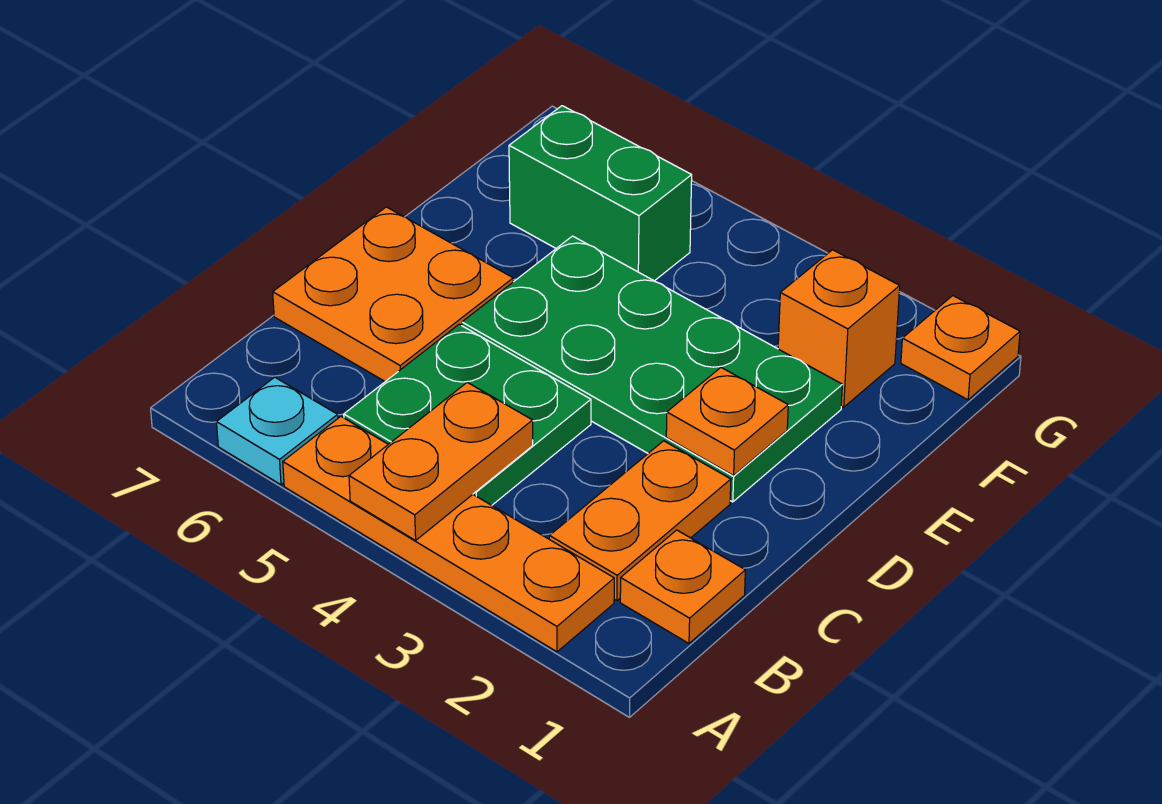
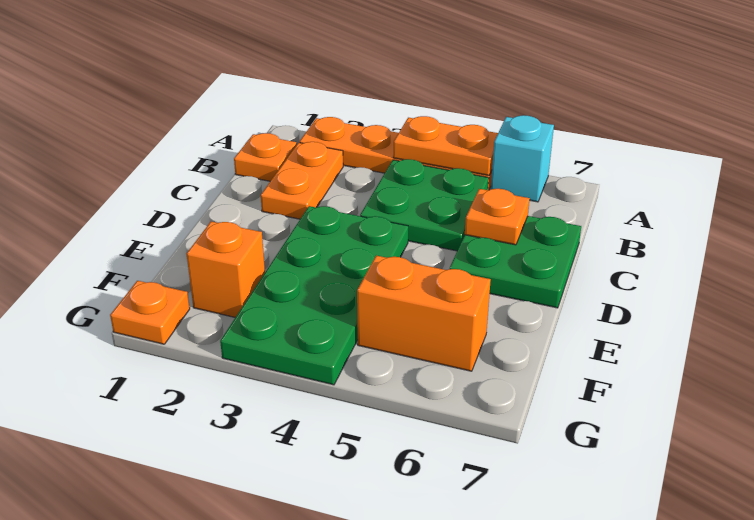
orange plate A4:B4 level 2 -> orange plate A4:A5 level 2
cyan plate A6 level 1 -> cyan brick A6 level 1
orange plate C6:D7 level 1 -> green plate C6:D7 level 1
green plate D2:E5 level 1 -> green plate D3:G4 level 1
orange plate D2 level 2 -> orange plate C6 level 2
green brick F5:F6 level 1 -> orange brick F5:F6 level 1

